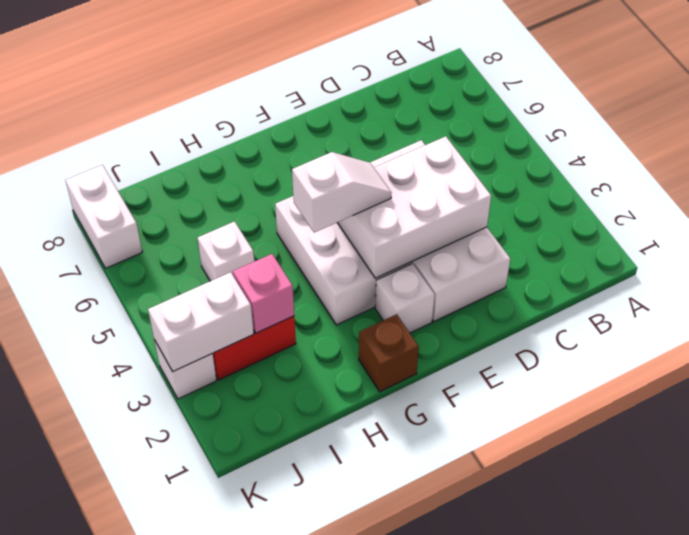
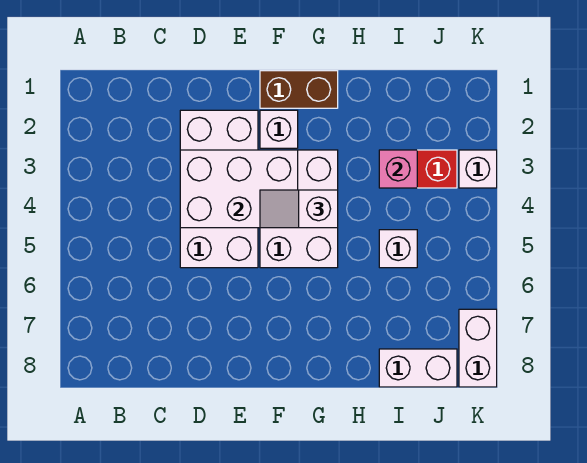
brown brick G1 level 1 -> brown brick F1:G1 level 1
white brick J3:K3 level 2 -> white brick I8:J8 level 1

